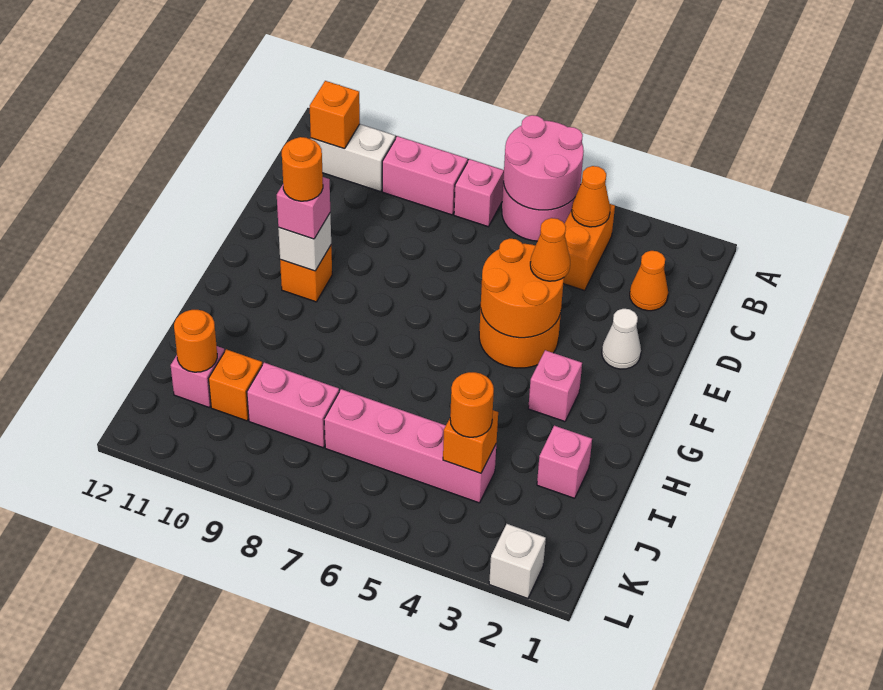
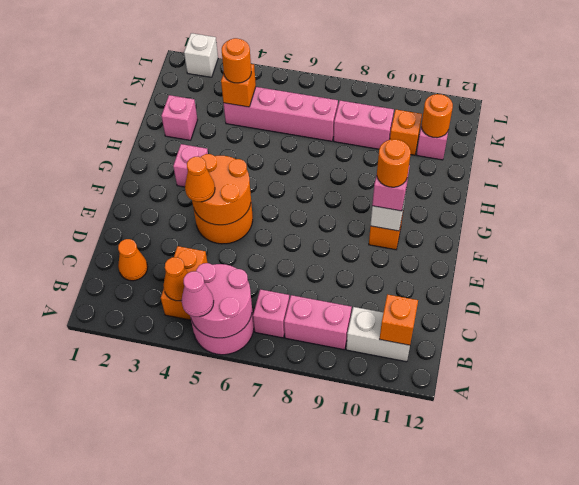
none -> pink cone A5 level 3
white cone E2 level 1 -> none

